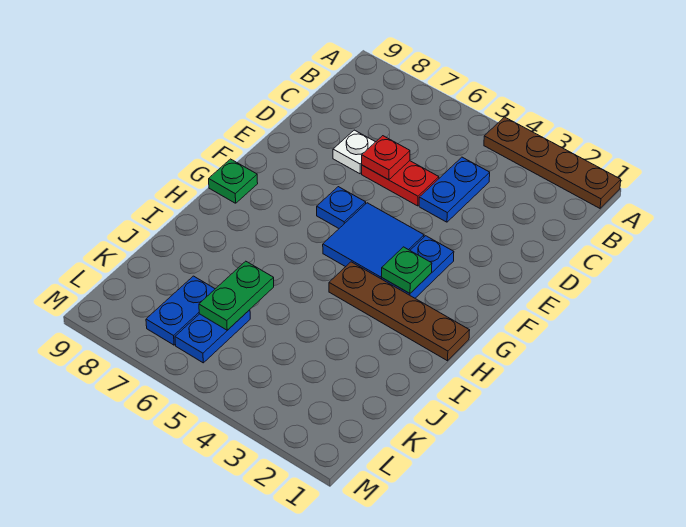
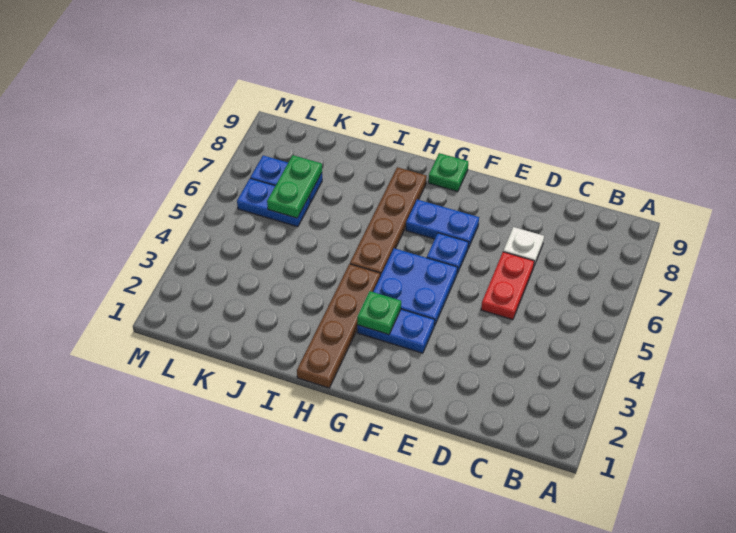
brown plate A1:A4 level 1 -> brown plate H5:H8 level 1
blue plate C4:D4 level 1 -> blue plate F7:G7 level 1
red plate D6 level 2 -> none
blue tile F4:G5 level 1 -> blue plate F4:G5 level 1
green plate J6:K6 level 2 -> green plate K6:K7 level 2

